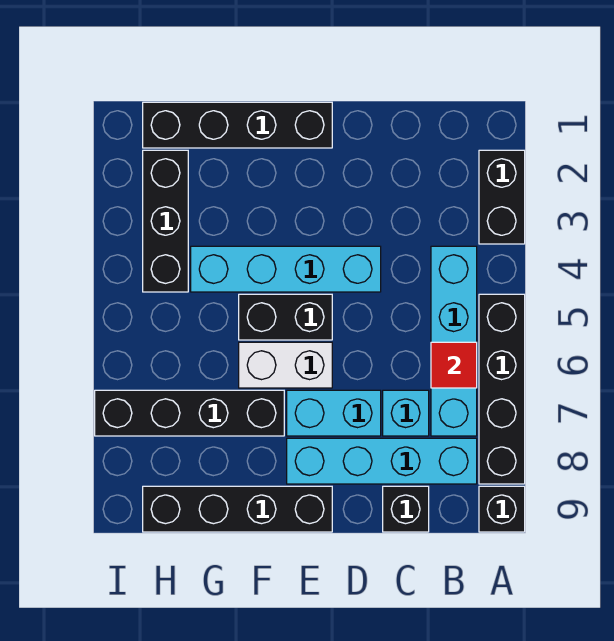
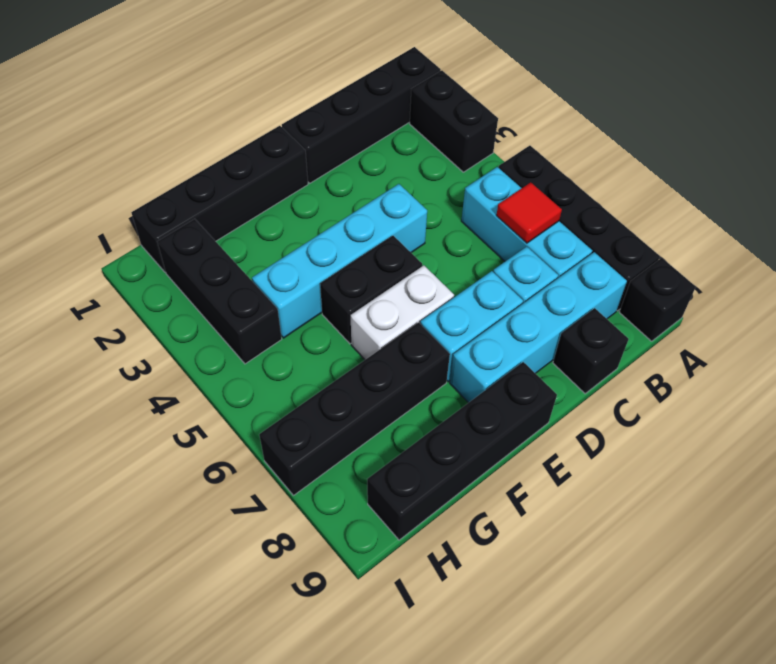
none -> black brick A1:D1 level 1
cyan brick B4:B7 level 1 -> cyan brick B5:B7 level 1

